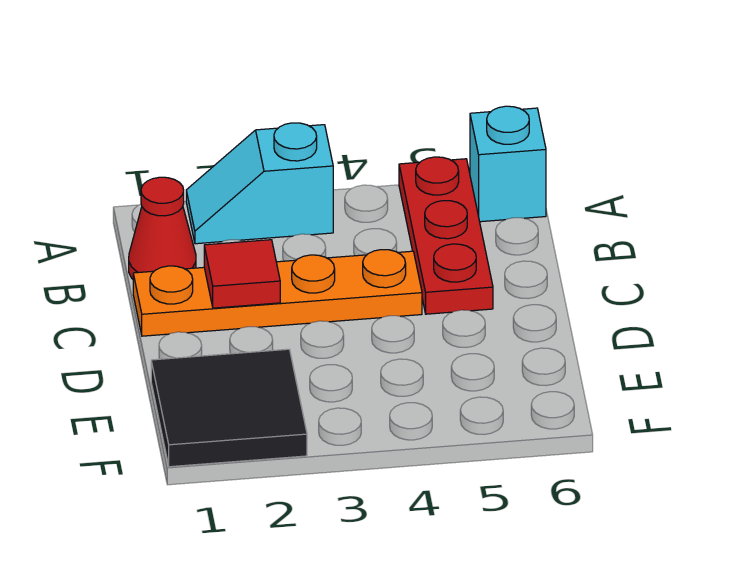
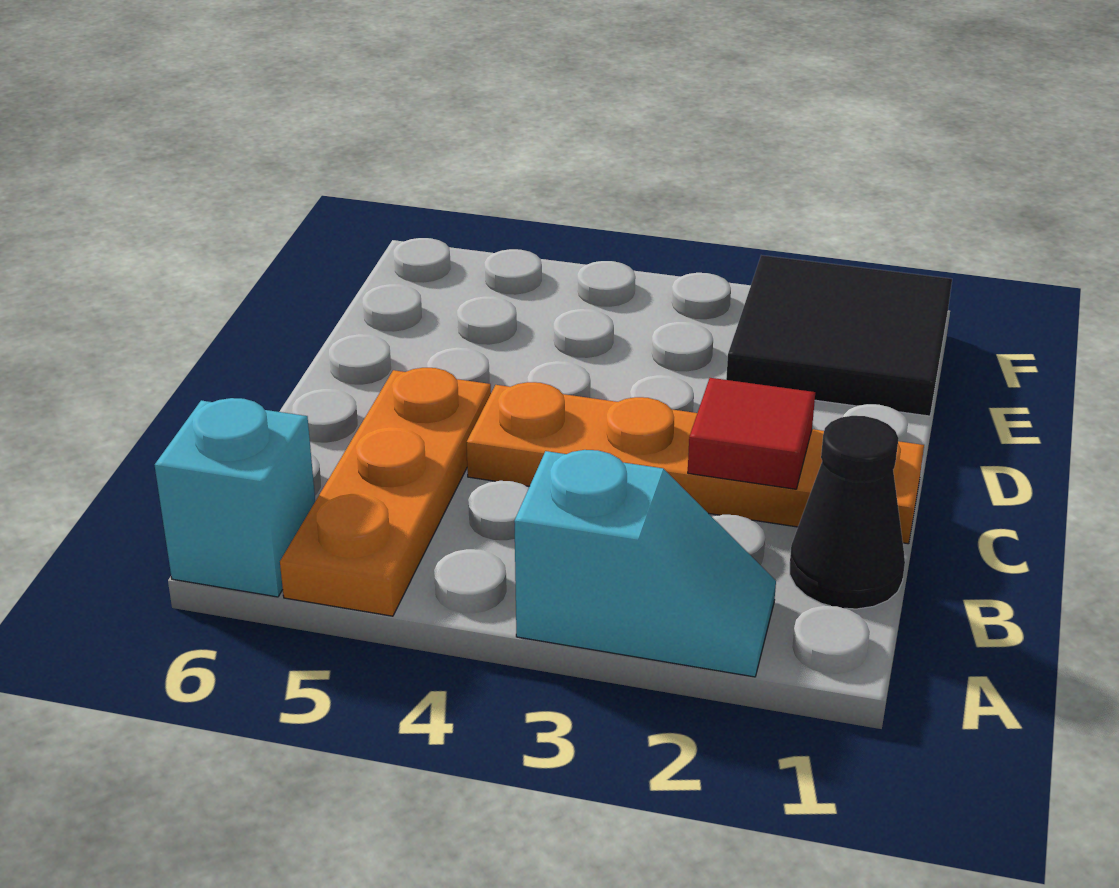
red plate A5:C5 level 1 -> orange plate A5:C5 level 1
red cone B1 level 1 -> black cone B1 level 1

